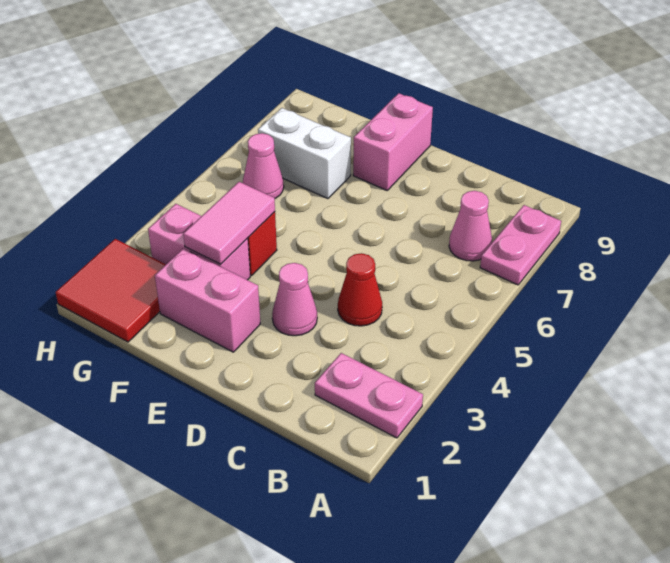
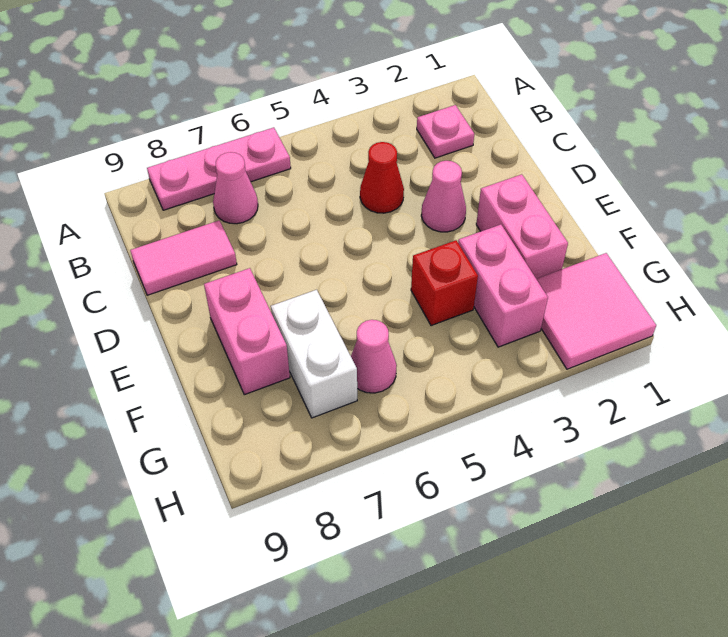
pink plate A2:B2 level 1 -> pink plate B2 level 1
pink plate A7:A8 level 1 -> pink plate A6:A8 level 1
pink brick E8:E9 level 1 -> pink brick E8:F8 level 1
pink tile F3:F4 level 2 -> pink tile C8:C9 level 1
red tile G1:H2 level 1 -> pink tile G1:H2 level 1

